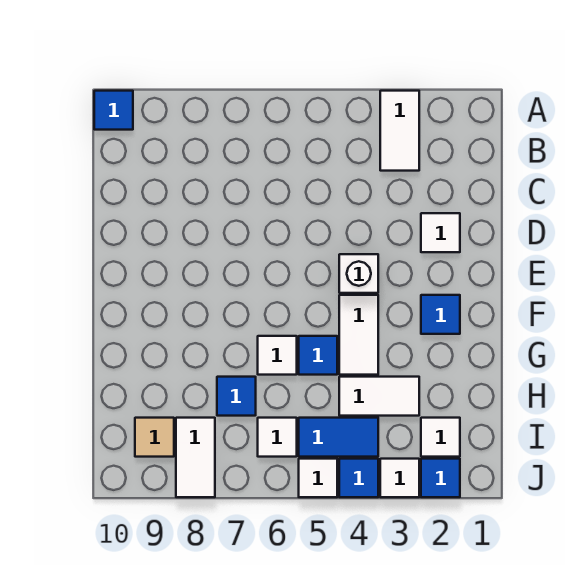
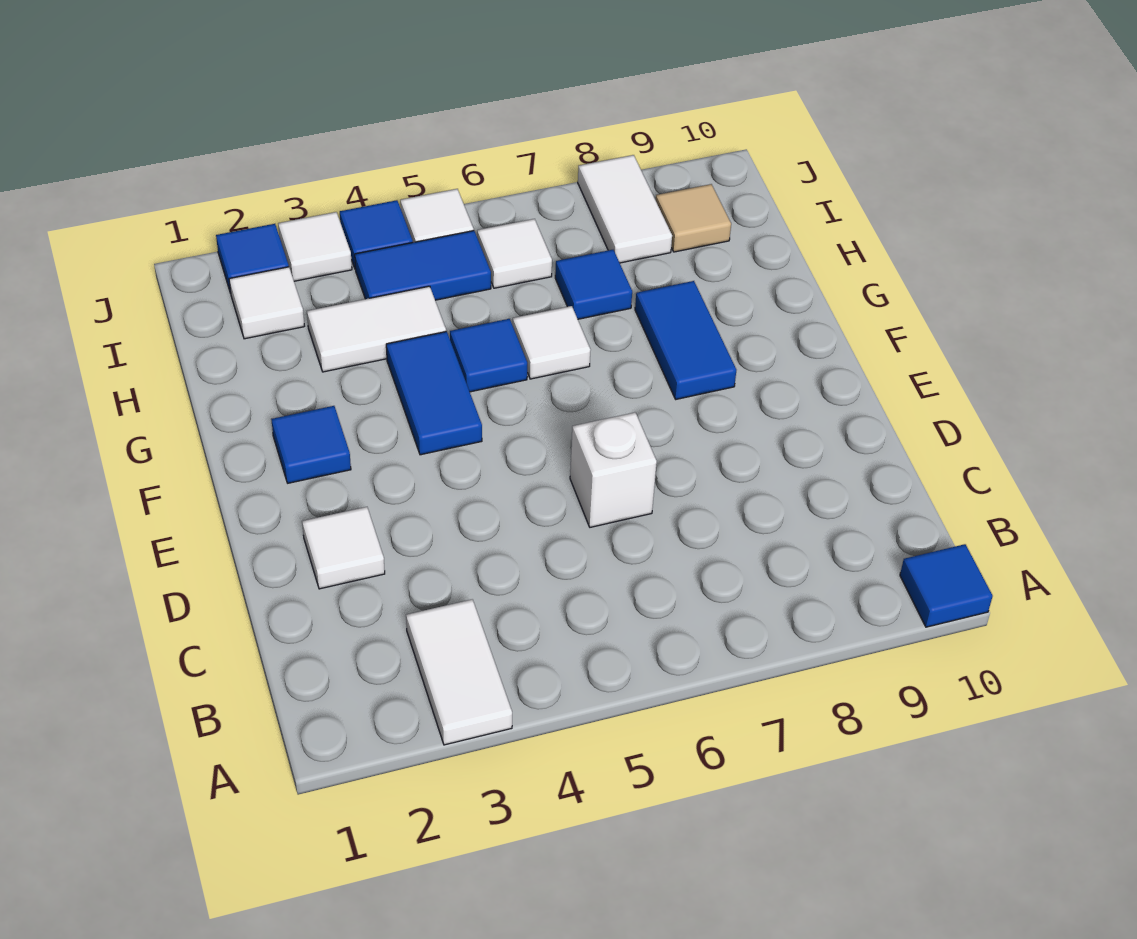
white brick E4 level 1 -> white brick D6 level 1
white tile F4:G4 level 1 -> blue tile F4:G4 level 1
none -> blue tile F8:G8 level 1

